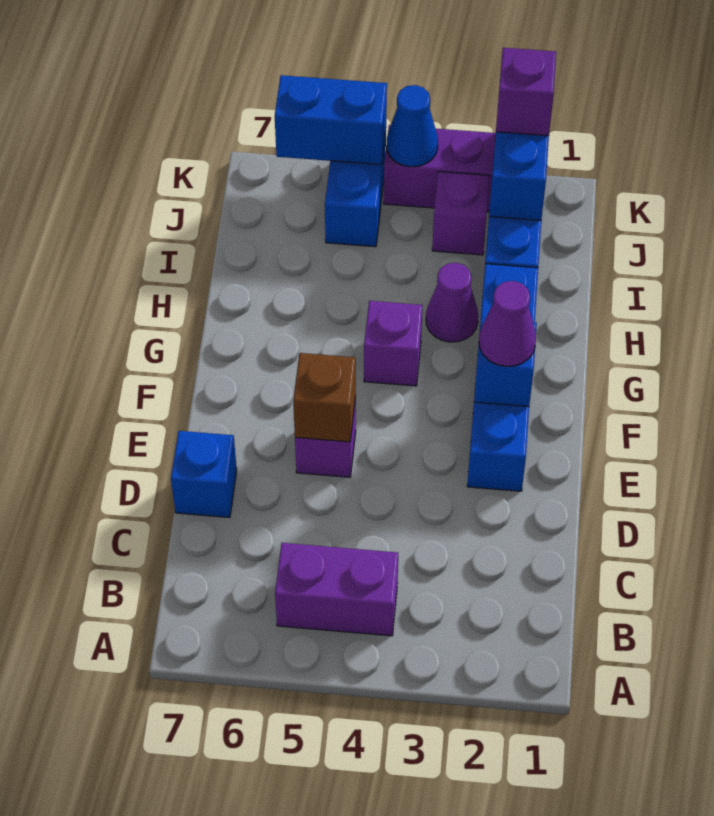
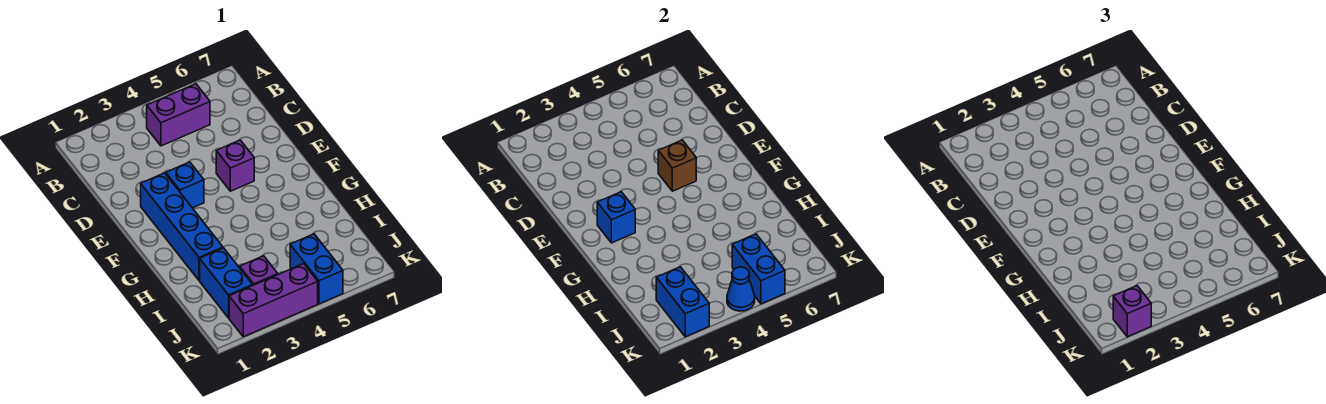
blue brick D7 level 1 -> blue brick E3 level 1
purple cone F2 level 3 -> none
purple brick G4 level 1 -> none
purple cone H3 level 1 -> none
blue brick K5:K6 level 2 -> blue brick J5:K5 level 2

